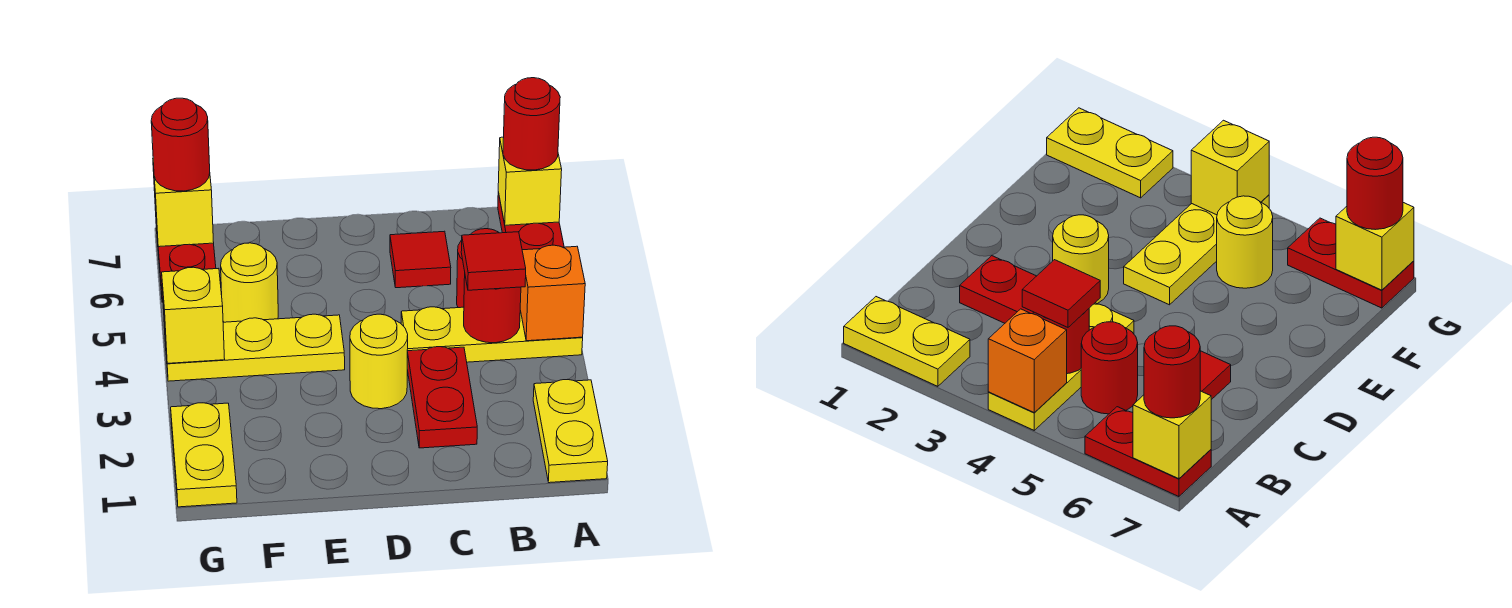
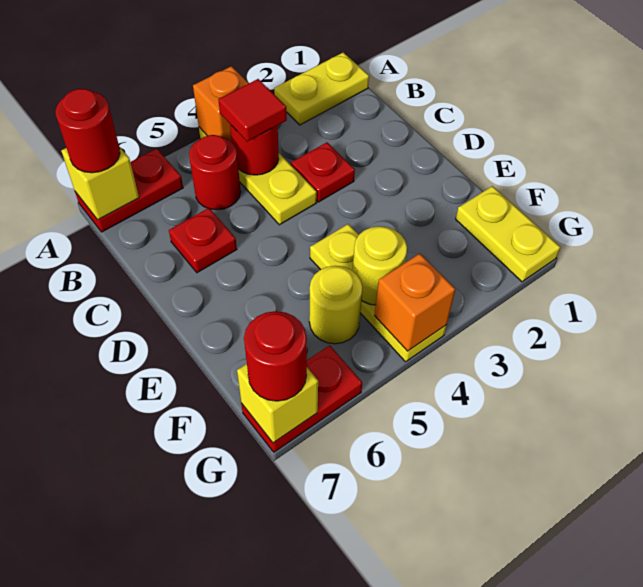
red plate C2:C3 level 1 -> red plate C3 level 1
red tile C6 level 1 -> red plate C6 level 1
yellow round brick D3 level 1 -> yellow round brick F4 level 2
yellow plate G1:G2 level 1 -> yellow plate F1:G1 level 1
yellow brick G4 level 2 -> orange brick G4 level 2

